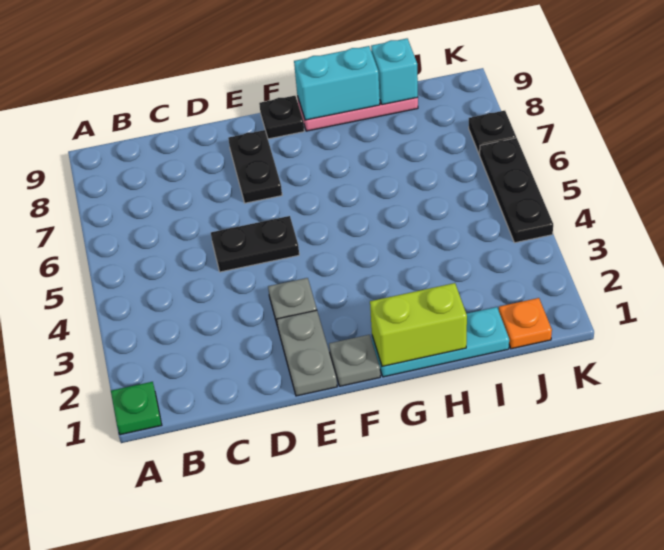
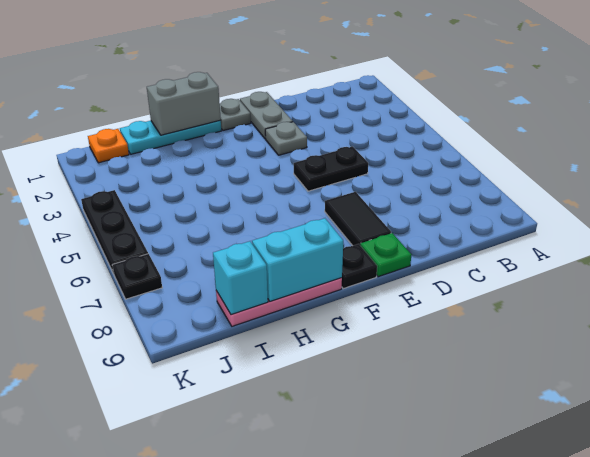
green plate A1 level 1 -> green plate E9 level 1
black plate E7:E8 level 1 -> black tile E7:E8 level 1
lime brick G1:H1 level 2 -> grey brick G1:H1 level 2

